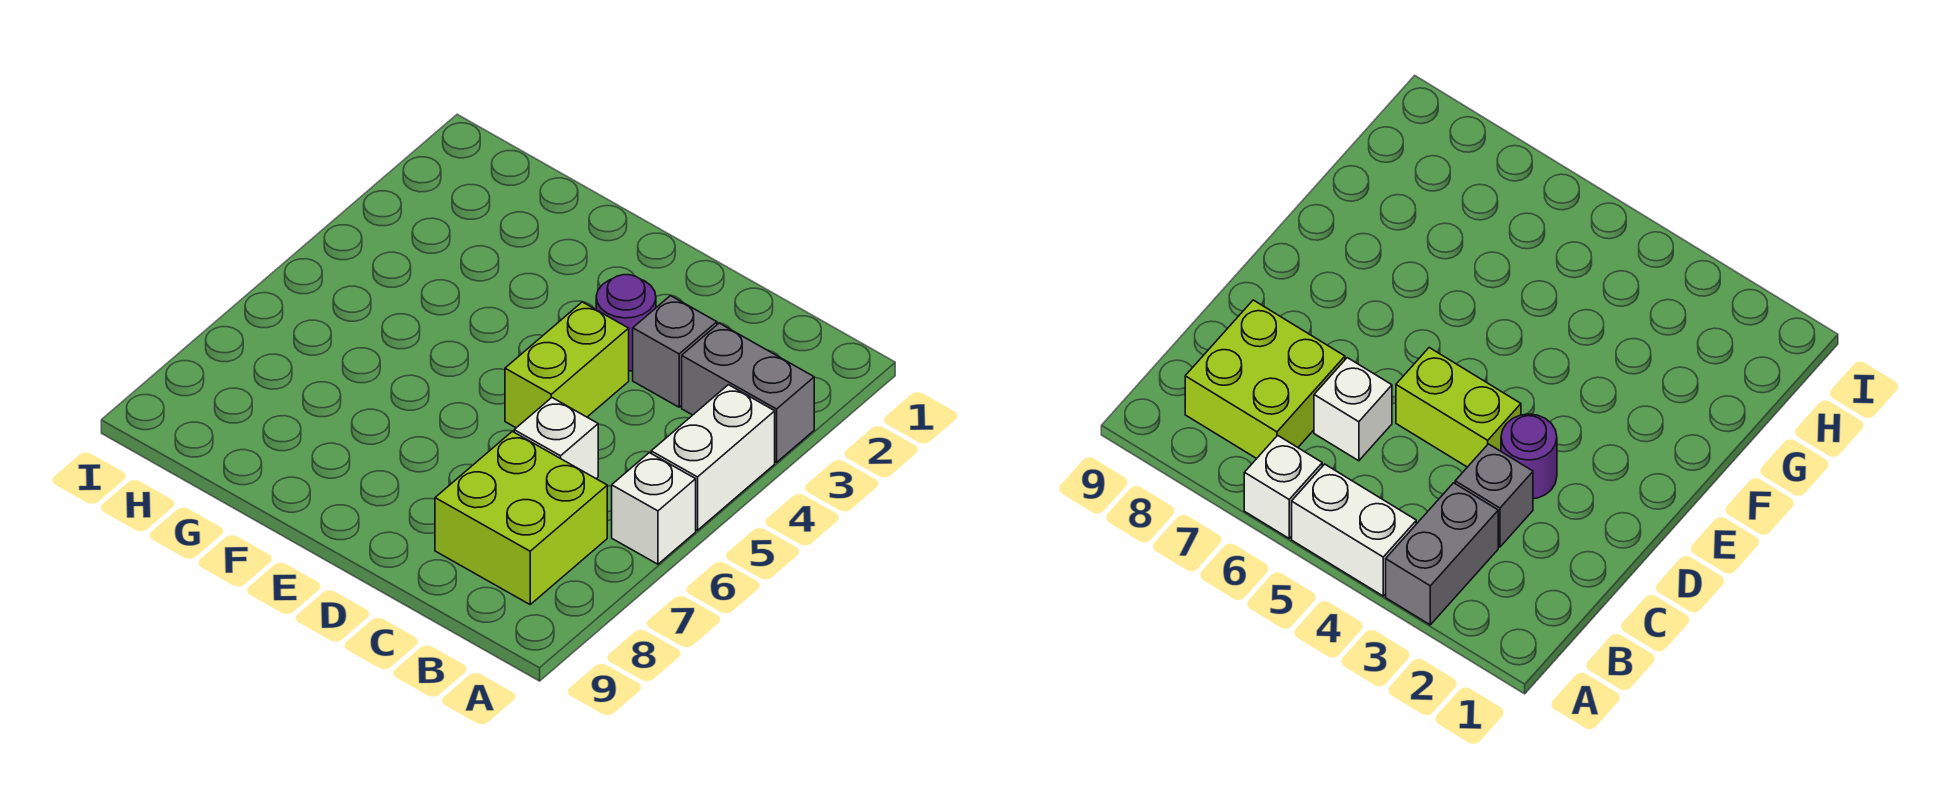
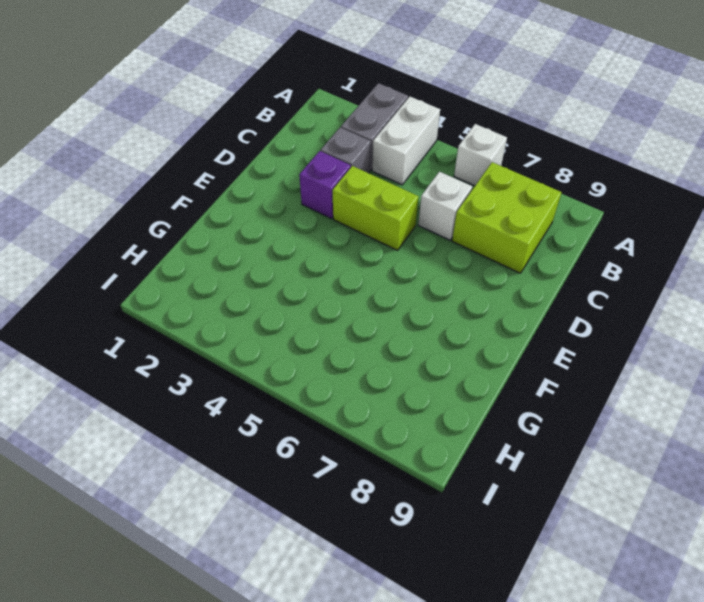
white brick A4:A5 level 1 -> white brick A4:B4 level 1
purple round brick D3 level 1 -> purple brick D3 level 1

